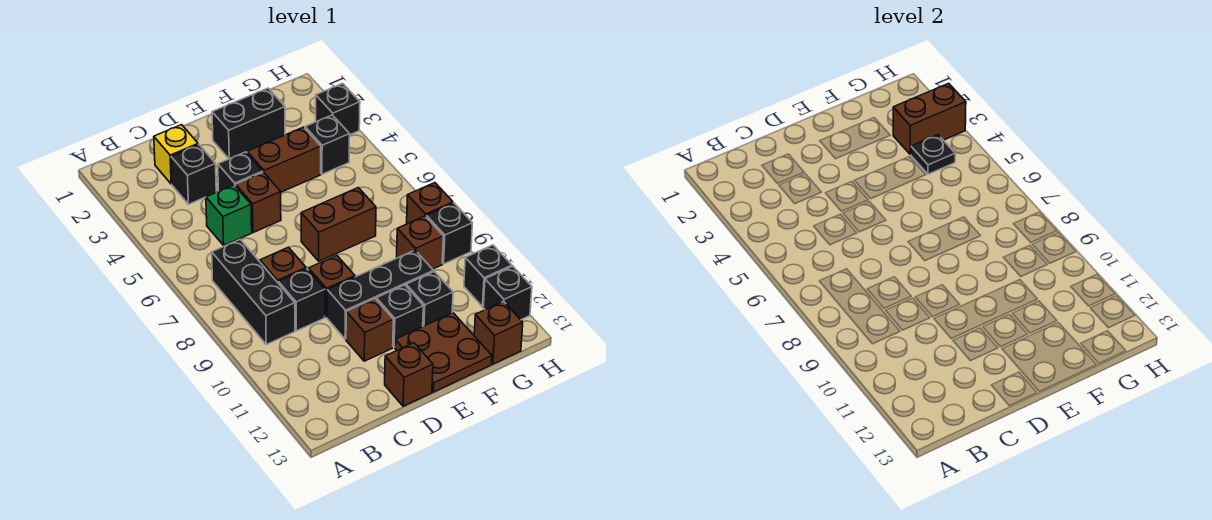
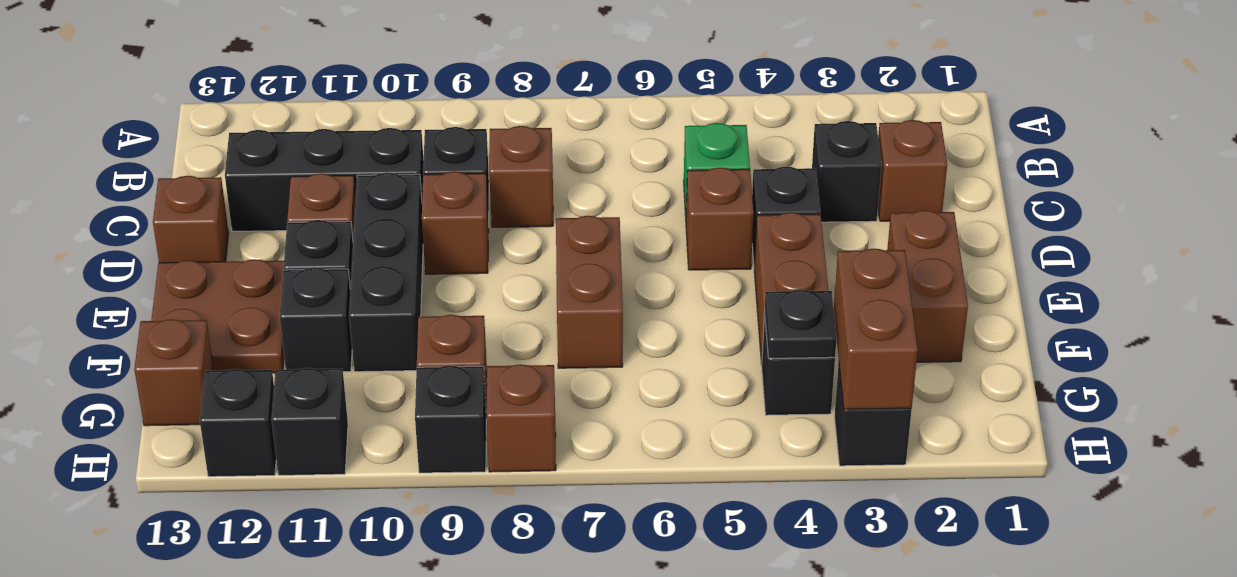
black brick B7:B9 level 1 -> black brick C10:C12 level 1
yellow brick C2 level 1 -> brown brick C2 level 1
black brick E2:F2 level 1 -> brown brick E2:F2 level 1

